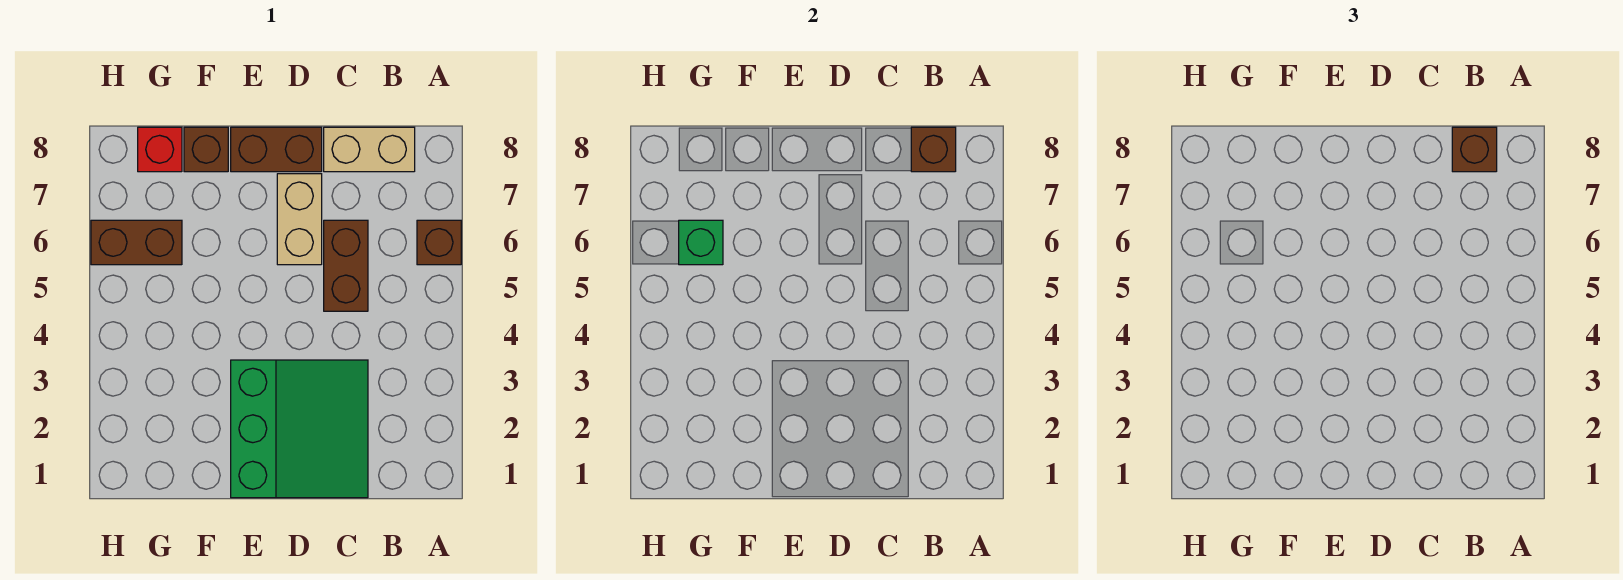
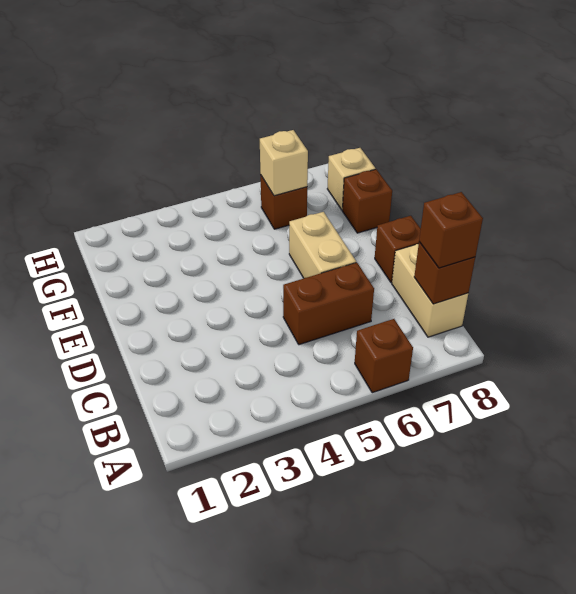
green slope C1:E3 level 1 top E -> none
tan brick D6:D7 level 1 -> tan brick D6:E6 level 1
brown brick D8:E8 level 1 -> brown brick D8 level 1
brown brick G6:H6 level 1 -> brown brick G6 level 1
green brick G6 level 2 -> tan brick G6 level 2
red brick G8 level 1 -> tan brick G8 level 1

